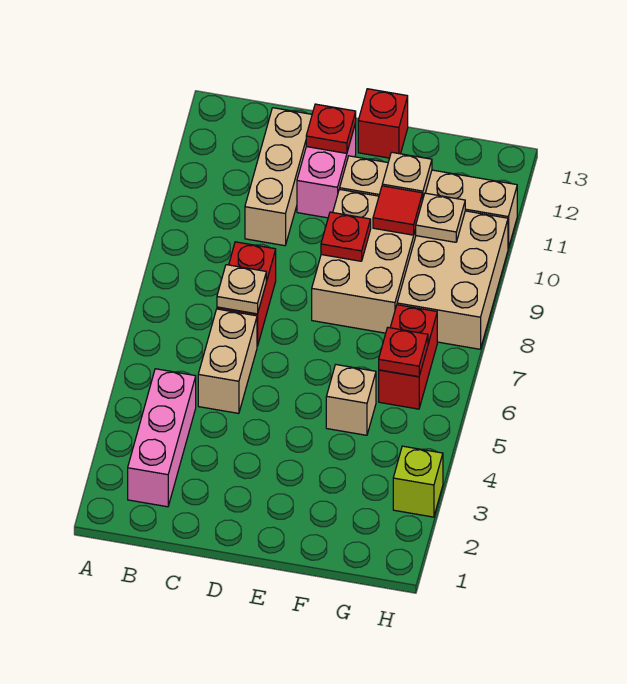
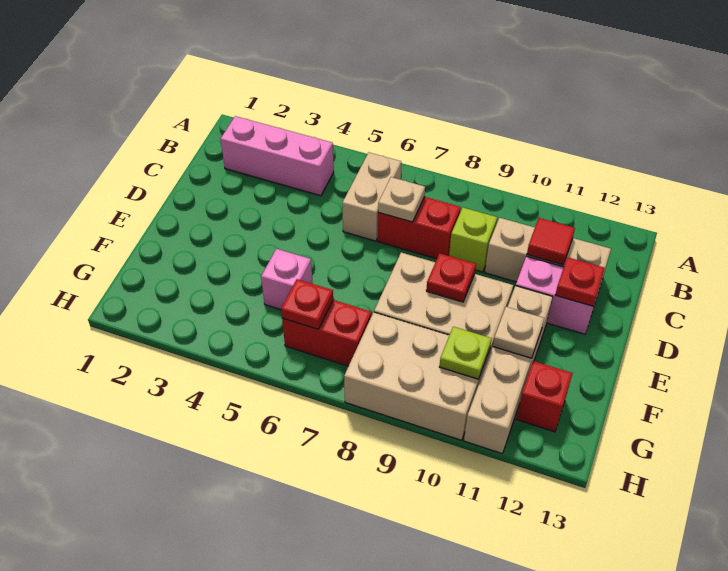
tan brick C5:C6 level 1 -> tan brick B6:C6 level 1
red brick E13 level 1 -> red brick G12 level 1
tan brick F5 level 1 -> pink brick F5 level 1
red tile F10 level 2 -> red tile C11 level 2
tan plate G10 level 2 -> lime plate G10 level 2
lime brick H3 level 1 -> lime brick C9 level 1

